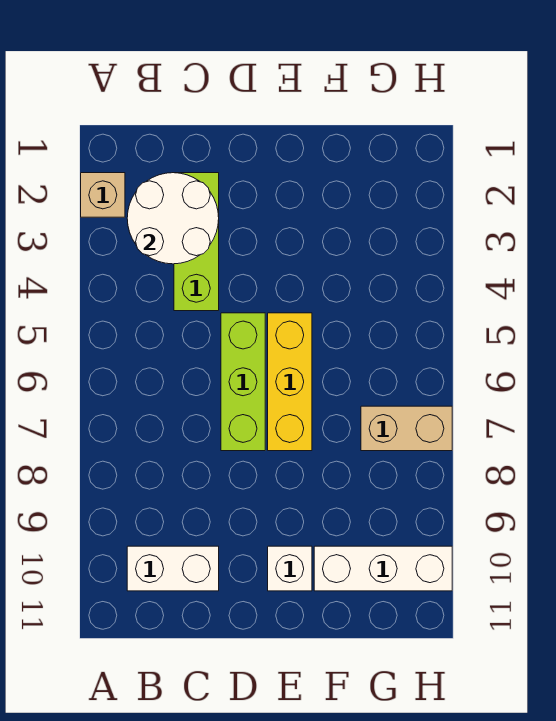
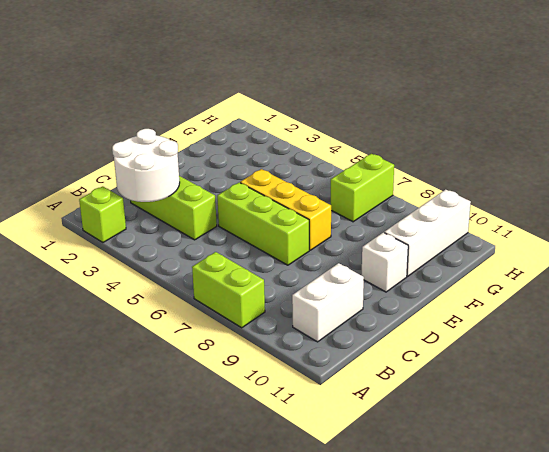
tan brick A2 level 1 -> lime brick A2 level 1
none -> lime brick A7:A8 level 1
tan brick G7:H7 level 1 -> lime brick G7:H7 level 1

